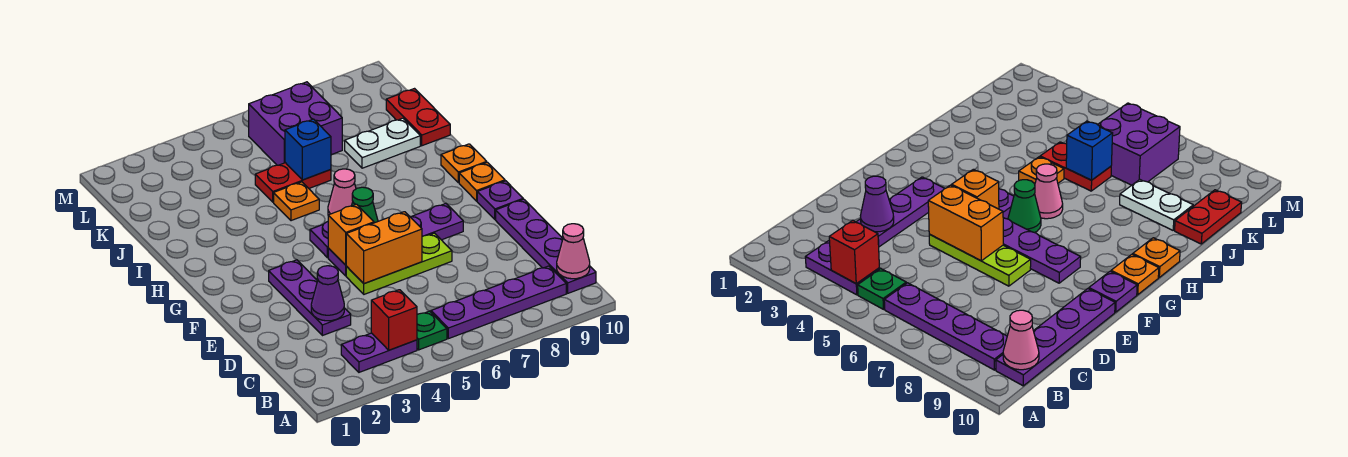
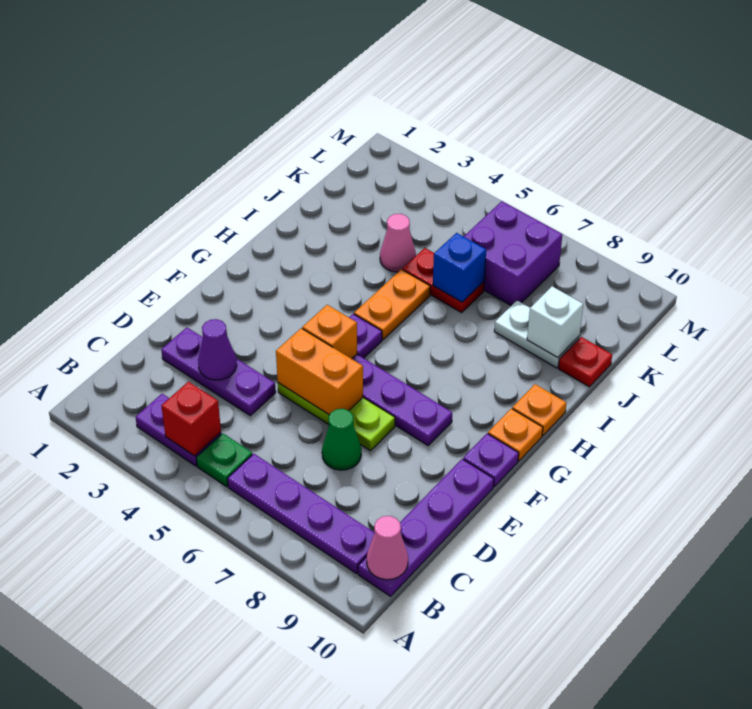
purple plate D3:F3 level 1 -> purple plate D2:D4 level 1
green cone G6 level 1 -> green cone D7 level 1
pink cone H6 level 1 -> pink cone J4 level 1
orange plate I5 level 1 -> orange plate H5:I5 level 1
none -> white brick J9 level 2
red plate J10:K10 level 1 -> red plate J10 level 1

